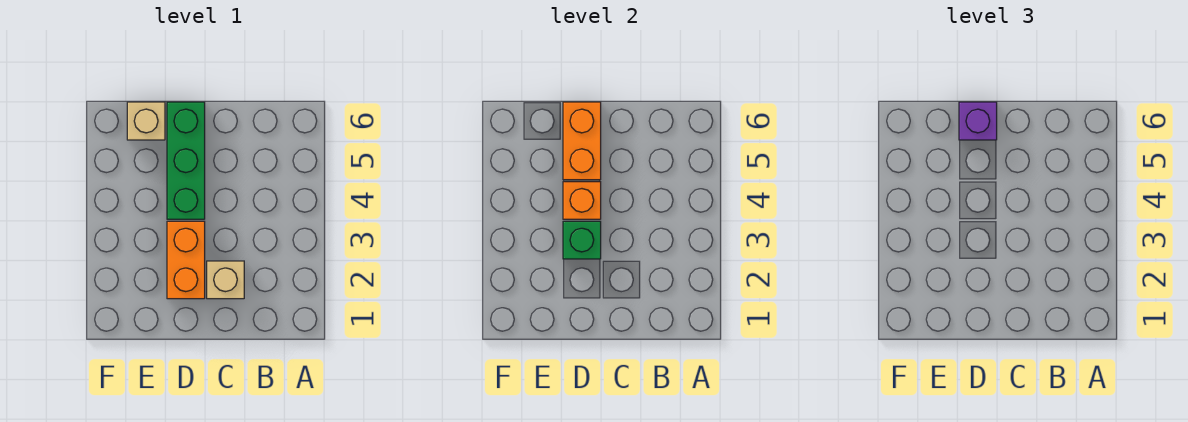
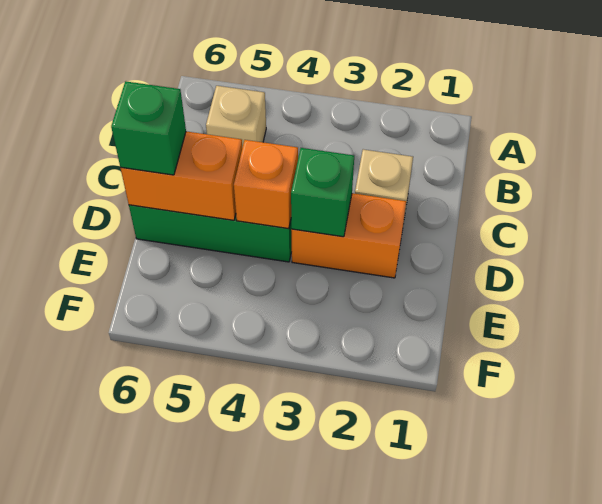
purple brick D6 level 3 -> green brick D6 level 3
tan brick E6 level 1 -> tan brick B5 level 1

